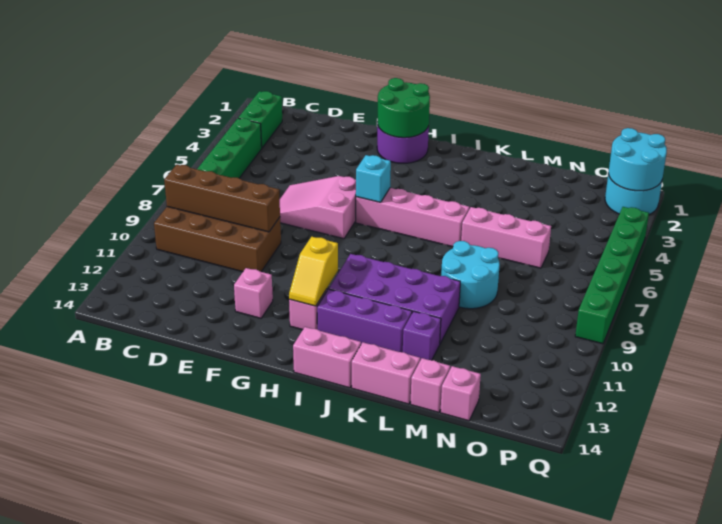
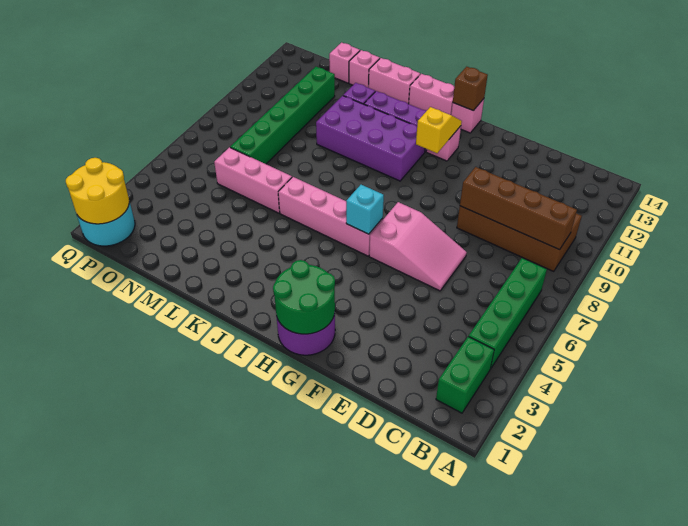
pink brick F12 level 1 -> pink brick H14 level 1
none -> brown brick H14 level 2
cyan round brick L8:M9 level 1 -> none
cyan round brick P1:Q2 level 2 -> yellow round brick P1:Q2 level 2
green brick Q4:Q9 level 1 -> green brick N7:N12 level 1

